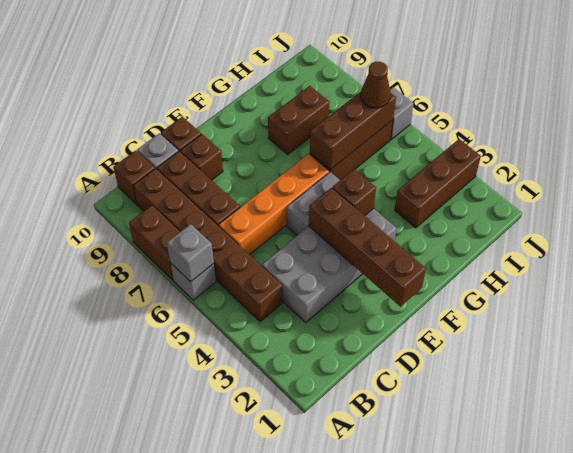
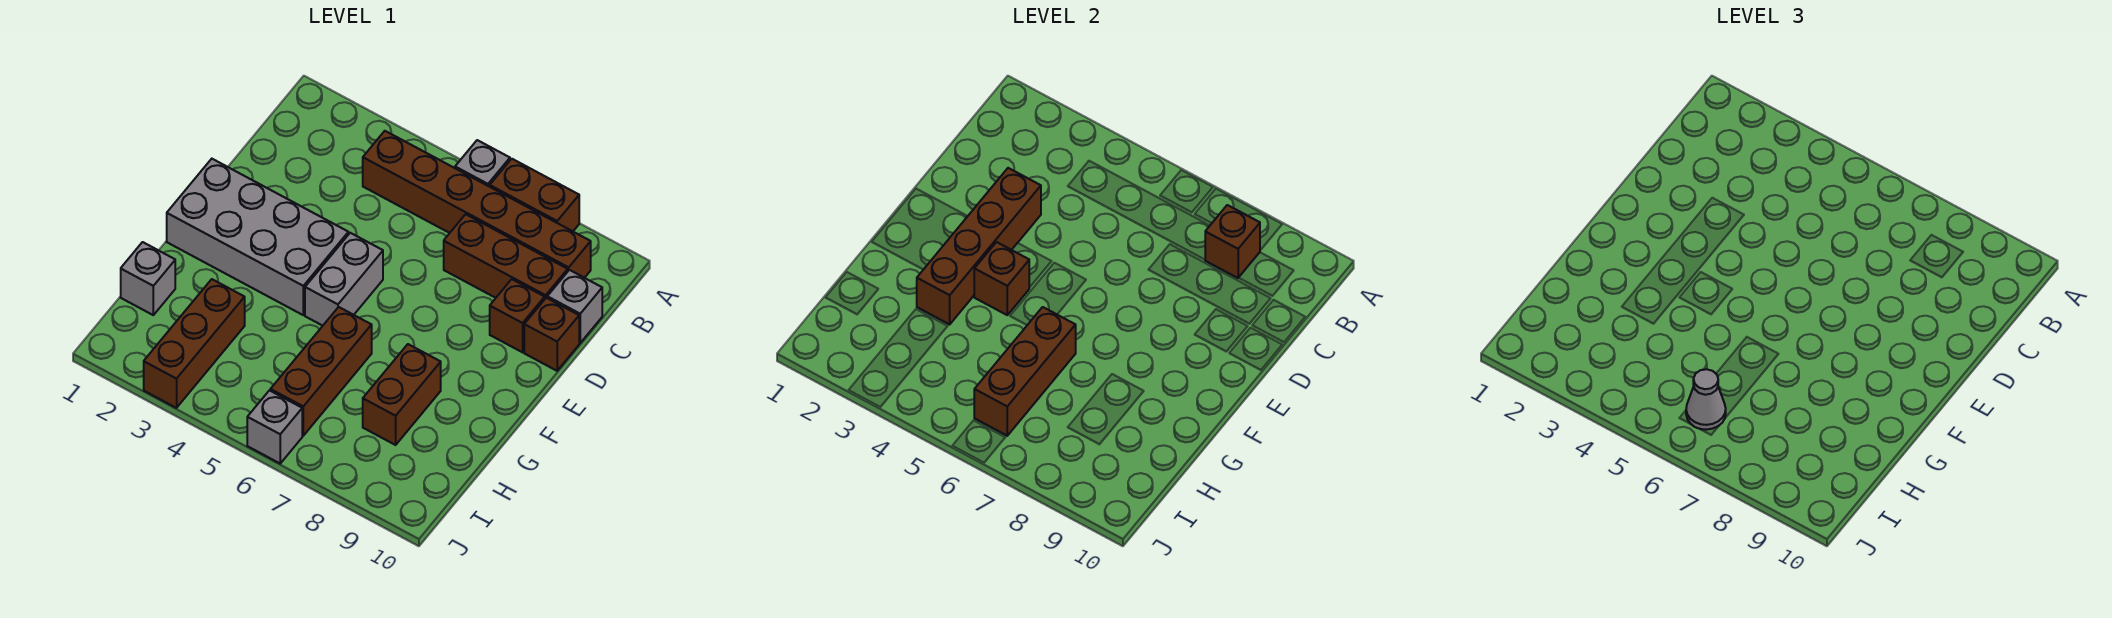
grey brick A6 level 2 -> grey brick H1 level 1
brown brick B10 level 1 -> brown brick B8 level 2
grey brick C3:F4 level 1 -> grey brick E1:F4 level 1
orange brick C6:F6 level 1 -> none
brown brick E1:E4 level 2 -> brown brick D3:G3 level 2
brown cone I6 level 3 -> grey cone I6 level 3

